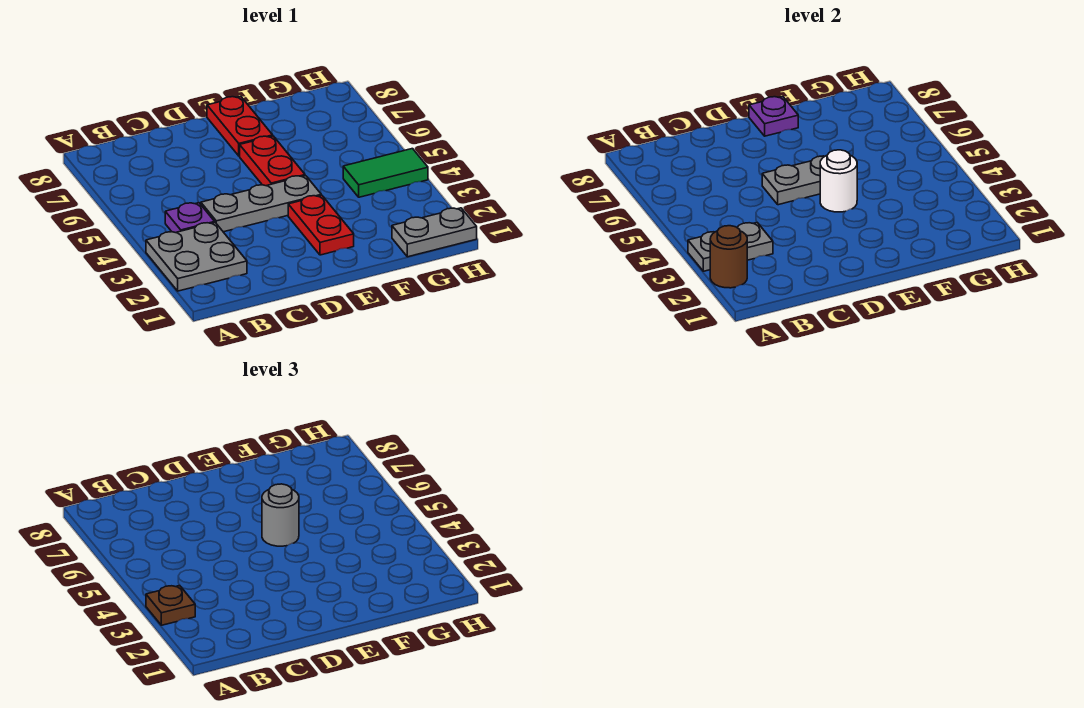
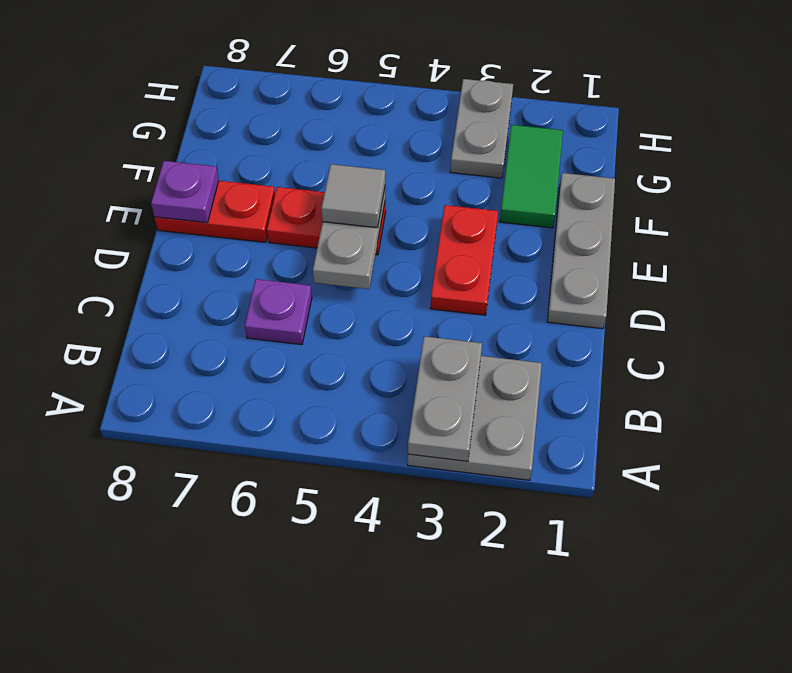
brown round brick A2 level 2 -> none
brown plate A3 level 3 -> none
purple plate B4 level 1 -> purple plate C6 level 1
grey plate C4:E4 level 1 -> grey plate D1:F1 level 1
red plate E2:E3 level 1 -> red plate D3:E3 level 1
white round brick E4 level 2 -> none
grey round brick E5 level 3 -> grey tile E5 level 3
grey plate G1:H1 level 1 -> grey plate G3:H3 level 1
green tile G4:H4 level 1 -> green tile F2:G2 level 1

